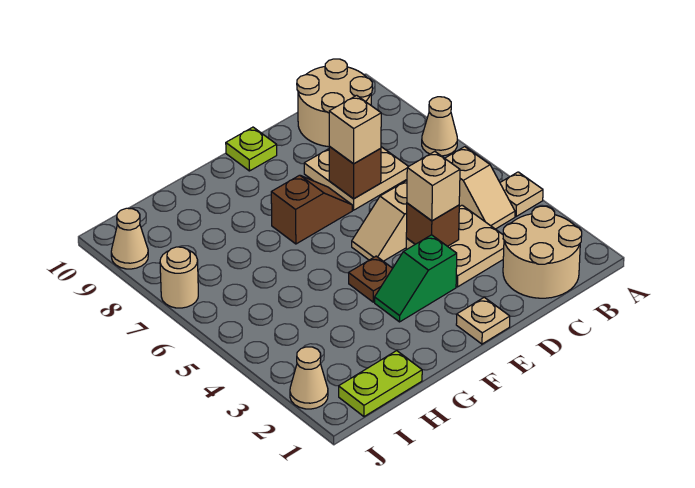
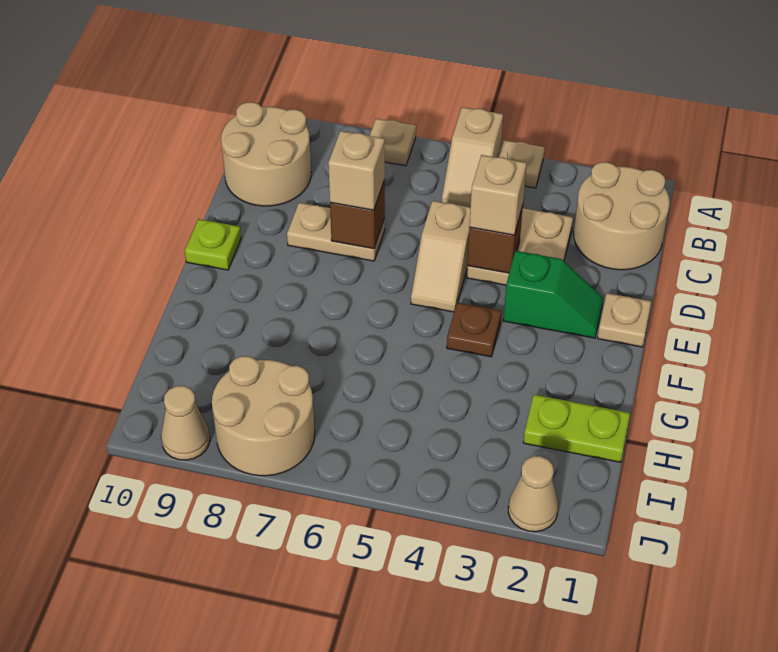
tan cone A7 level 1 -> tan plate A7 level 1
tan slope B4:B5 level 1 top 5 -> tan slope A5:B5 level 1 top A
tan plate C7:D8 level 1 -> tan plate D7:D8 level 1
green slope E3:F3 level 1 top E -> green slope E2:E3 level 1 top 3
brown slope E7:F7 level 1 top F -> none
lime plate H1:I1 level 1 -> lime plate H1:H2 level 1
tan round brick J7 level 1 -> tan round brick I7:J8 level 1

